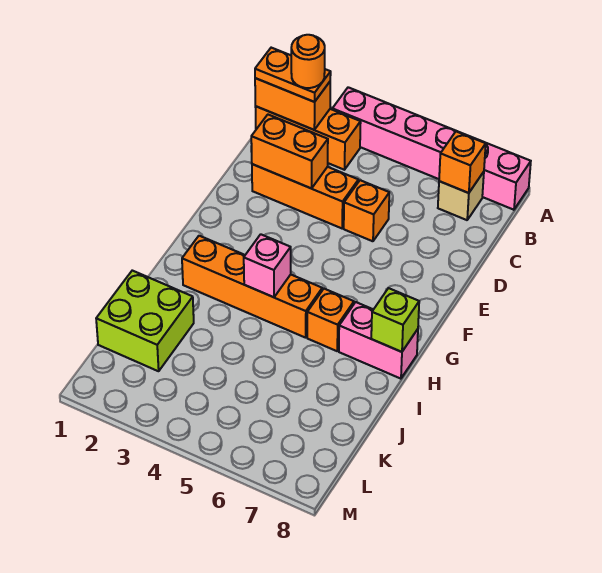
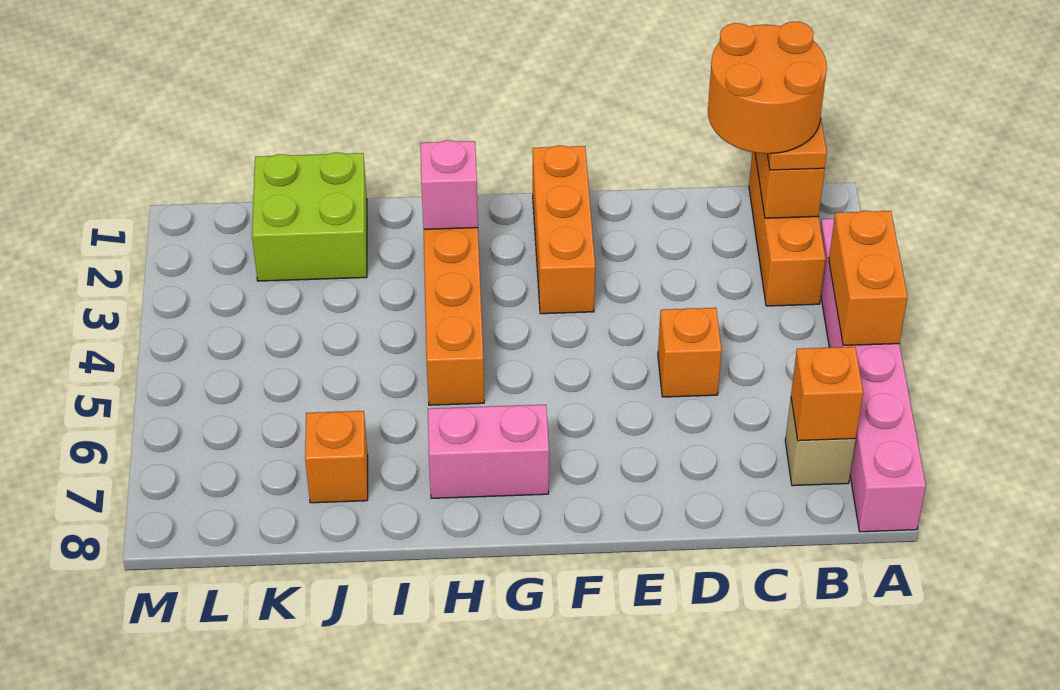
orange round brick B2 level 4 -> orange round brick B1:C2 level 4
orange brick D2:D4 level 1 -> orange brick F1:F3 level 1
orange brick D2:D3 level 2 -> orange brick A4:A5 level 2
pink brick H4 level 2 -> pink brick H2 level 2
orange brick H6 level 1 -> orange brick J7 level 1
pink brick H7:H8 level 1 -> pink brick G7:H7 level 1
lime brick H8 level 2 -> none

